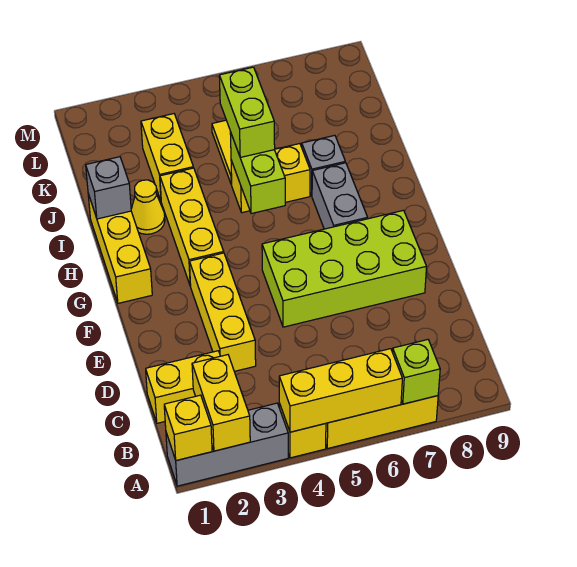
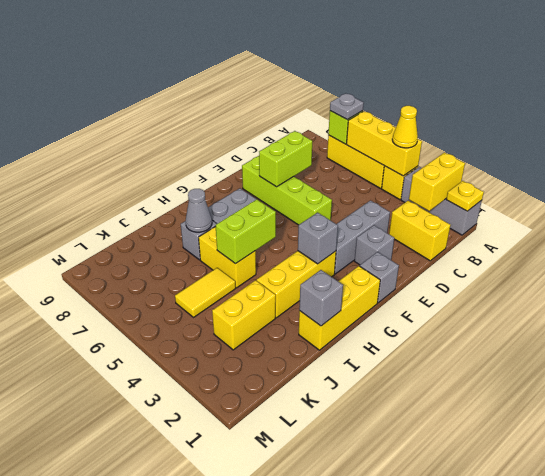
yellow brick A1 level 2 -> yellow plate A1 level 2
none -> grey plate A7 level 3
yellow brick D3:F3 level 1 -> grey brick D3:F3 level 1
none -> grey brick E2 level 1
lime brick E5:F8 level 1 -> lime brick E5:E8 level 1
none -> grey brick F1 level 1
none -> grey brick G3 level 2
yellow cone I2 level 1 -> yellow cone A4 level 3
lime brick I5:J5 level 3 -> lime brick D7:E7 level 2
none -> grey cone I7 level 2

